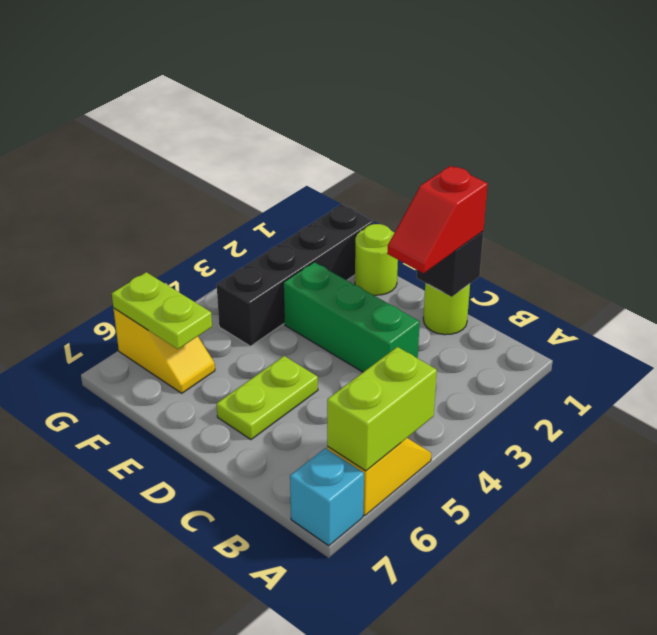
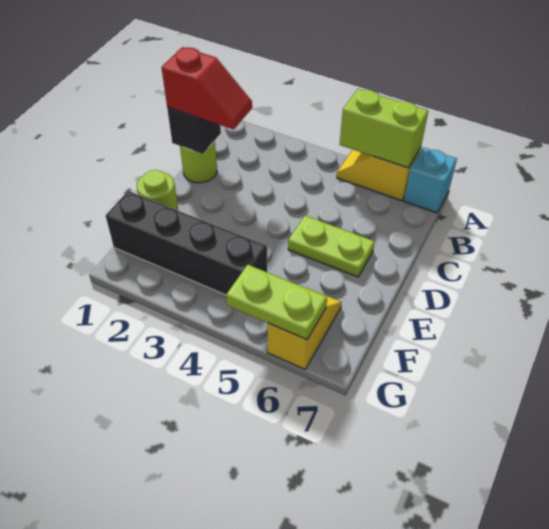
green brick C3:E3 level 1 -> none
lime plate F6:G6 level 2 -> lime plate G5:G6 level 2

